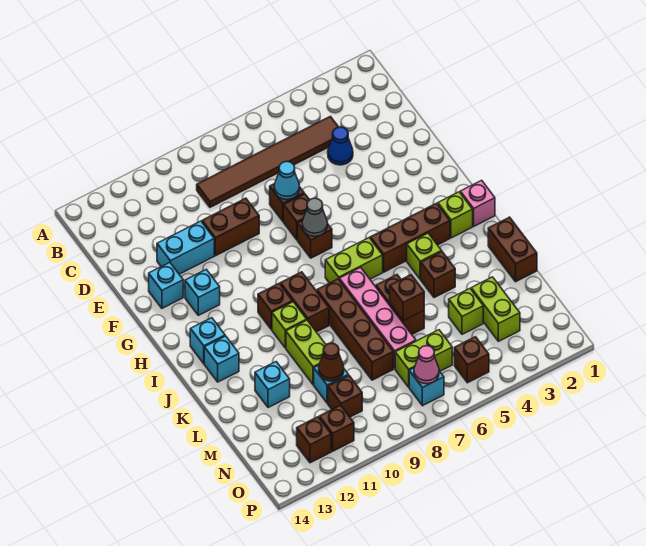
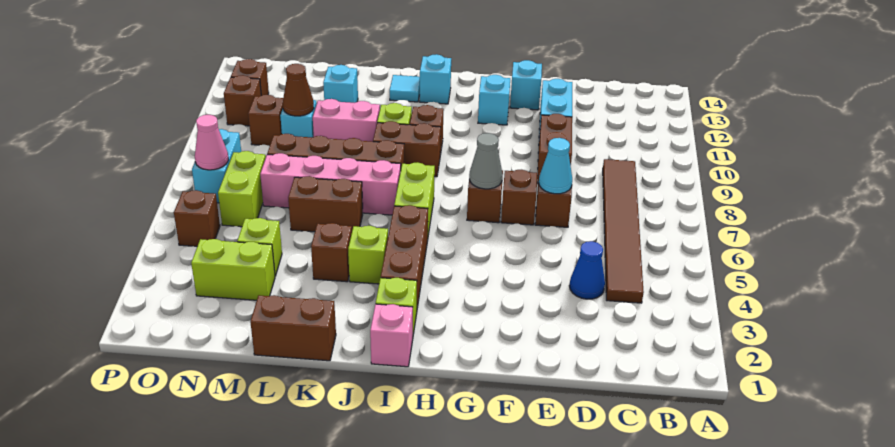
cyan brick J13 level 1 -> cyan tile J13 level 1
lime brick K10:L10 level 1 -> pink brick K10:L10 level 1
brown brick L6 level 2 -> none
cyan brick O7 level 1 -> cyan brick O7:O8 level 1

